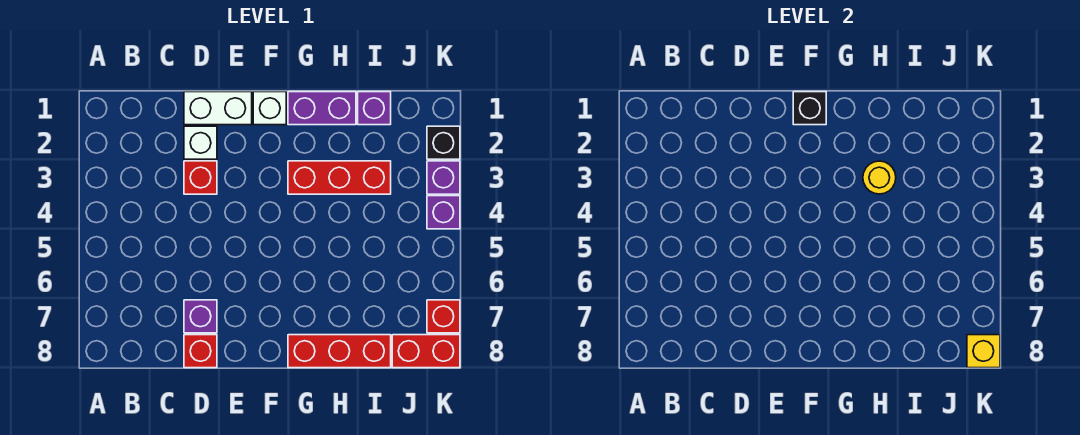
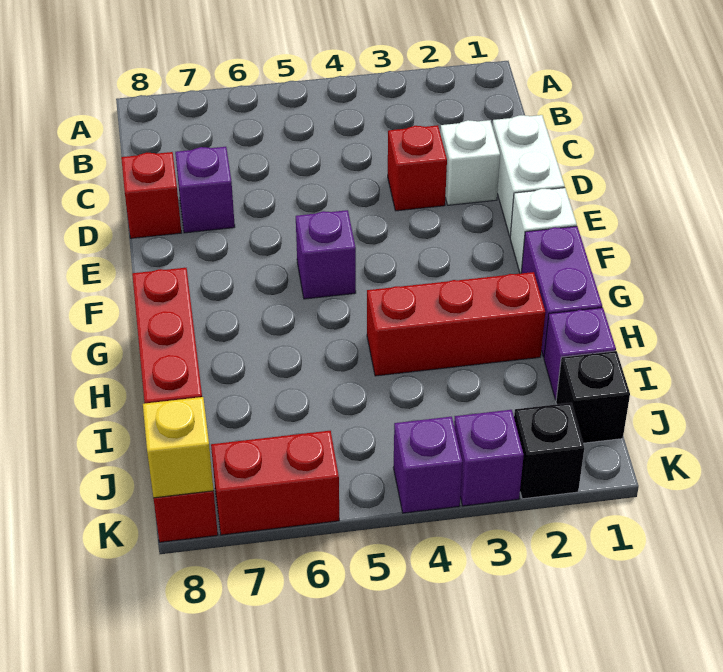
black brick F1 level 2 -> black brick J1 level 1
none -> purple brick F5 level 1
red brick G3:I3 level 1 -> red brick H2:H4 level 1
yellow round brick H3 level 2 -> none
red brick K7 level 1 -> red brick K6:K7 level 1

